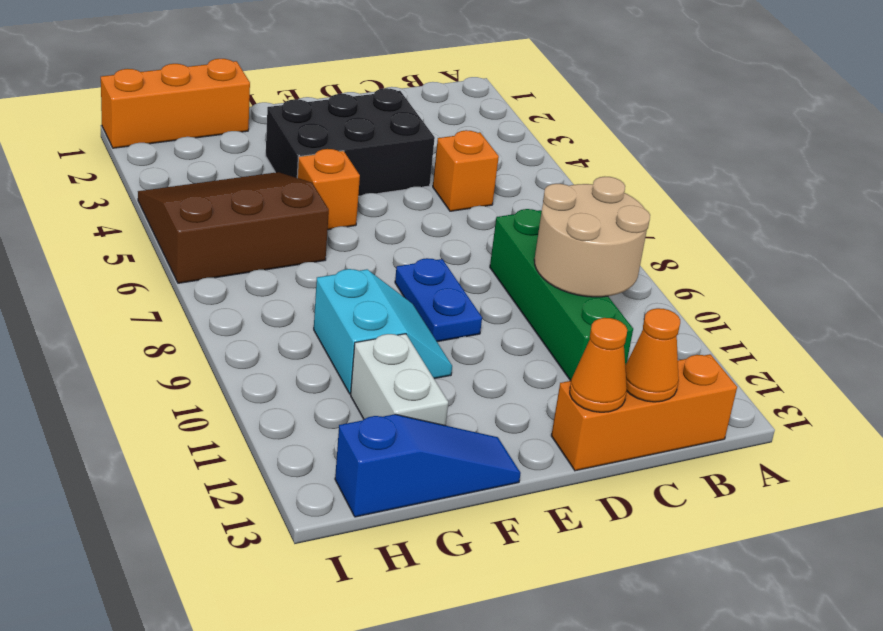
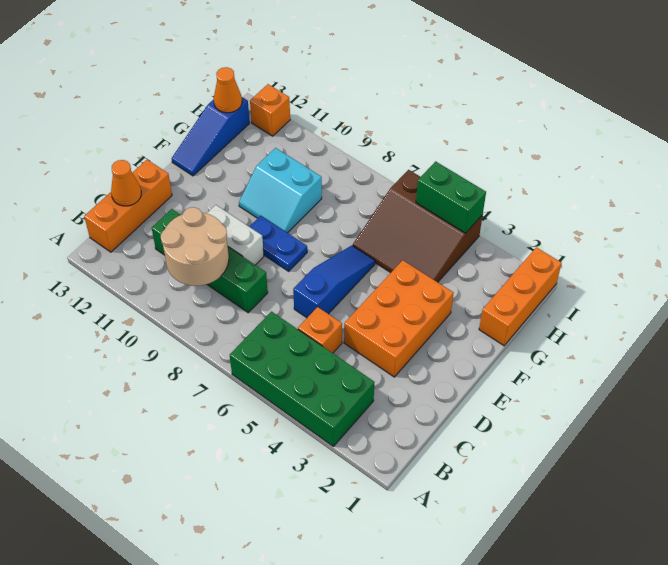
none -> green brick A3:B6 level 1
black brick D3:F4 level 1 -> orange brick D3:F4 level 1
none -> blue slope D6:F6 level 1 top D
orange cone D13 level 2 -> orange cone H13 level 2
orange brick F5 level 1 -> orange brick I12 level 1
brown slope G4:I6 level 1 top 6 -> brown slope G4:I6 level 1 top I
white brick G11:G12 level 1 -> white brick D9:D10 level 1
none -> green brick I4:I5 level 2

